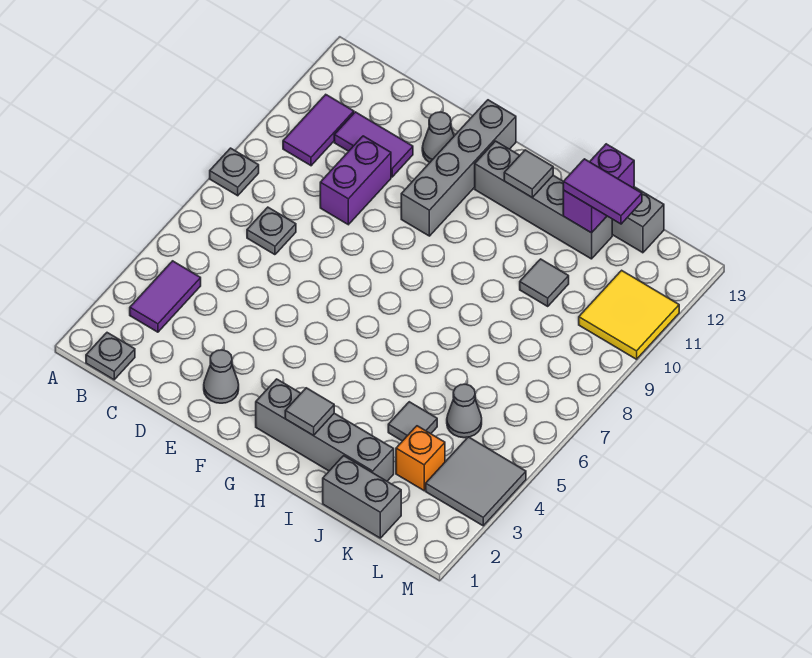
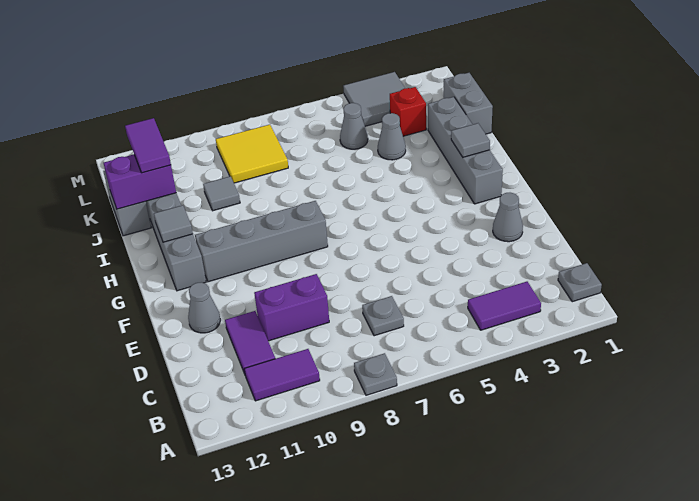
grey brick F10:F13 level 1 -> grey brick G8:G11 level 1
grey tile J4 level 1 -> grey cone J4 level 1
orange brick K3 level 1 -> red brick K3 level 1
yellow tile L10:M11 level 1 -> yellow tile K8:L9 level 1

